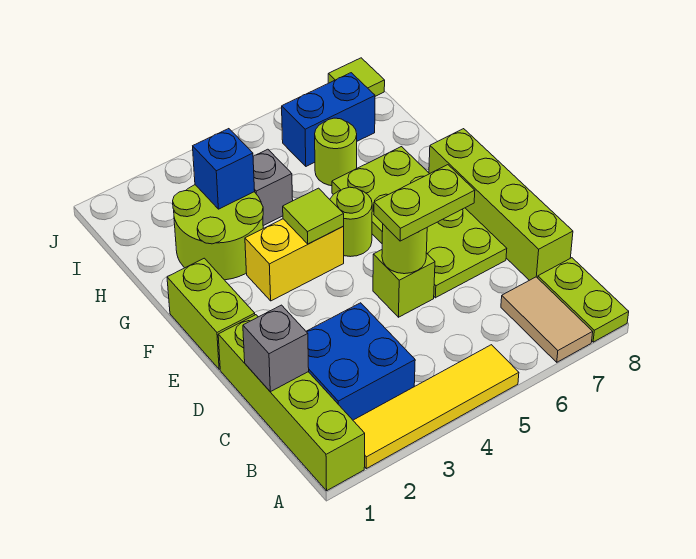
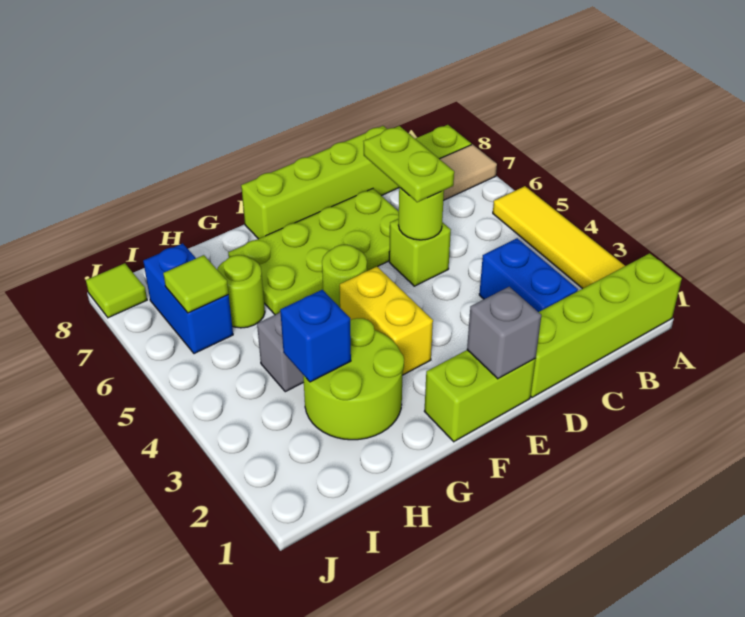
blue brick B2:C3 level 1 -> blue brick C2:C3 level 1
grey brick C1 level 2 -> grey brick E1 level 2
lime tile F4 level 2 -> lime tile I6 level 2

